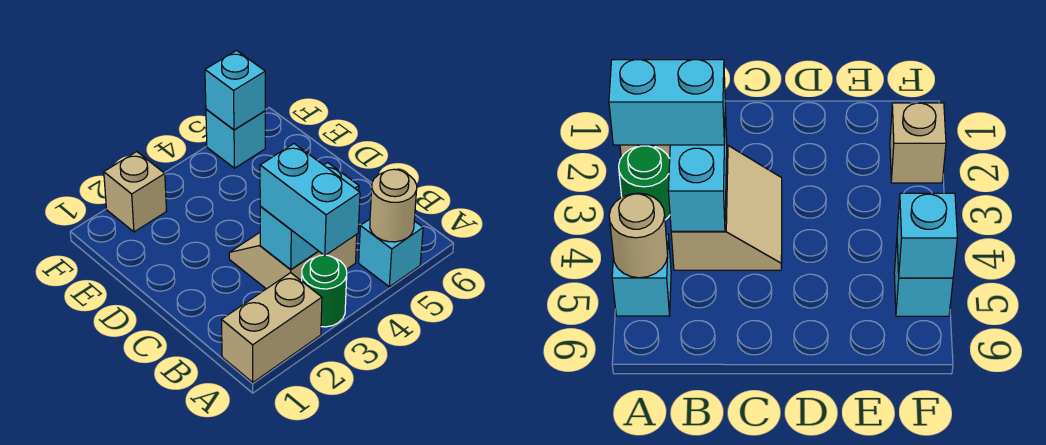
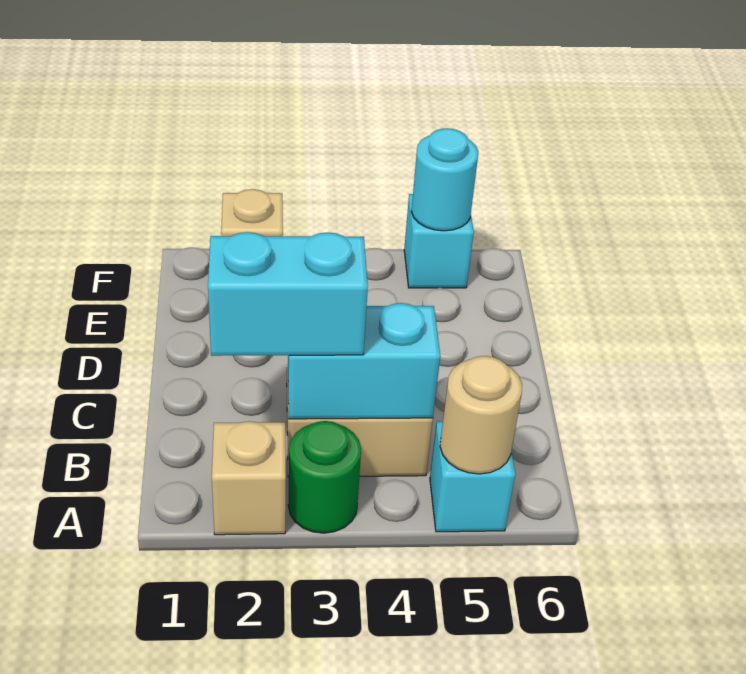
tan brick A1:A2 level 1 -> tan brick A2 level 1
cyan brick A3:B3 level 3 -> cyan brick B2:B3 level 3
cyan brick F5 level 2 -> cyan round brick F5 level 2

